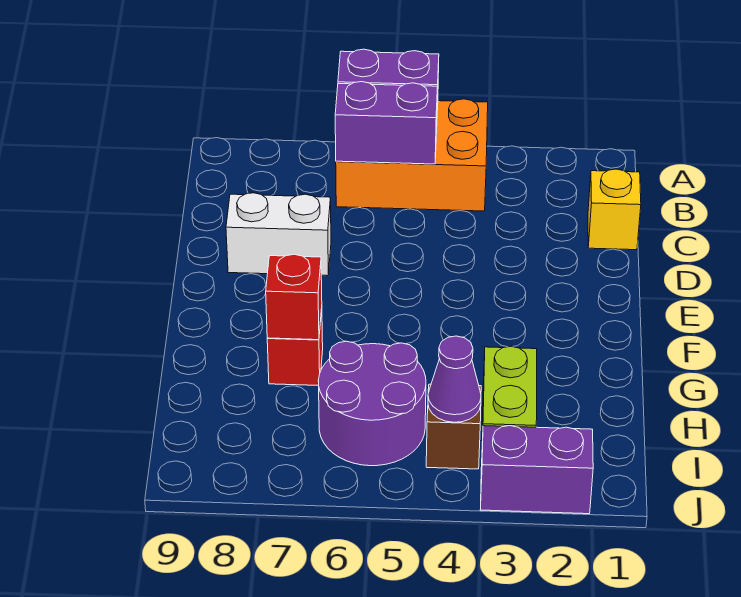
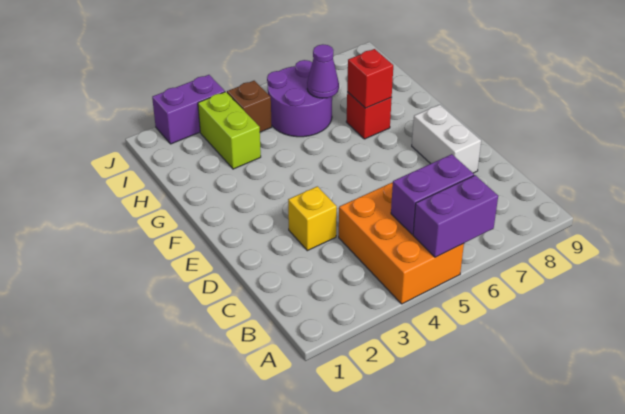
orange brick A4:B6 level 1 -> orange brick A4:C5 level 1
yellow brick C1 level 1 -> yellow brick D3 level 1
white brick D7:D8 level 1 -> white brick D8:E8 level 1
purple cone I4 level 2 -> purple cone H6 level 2

